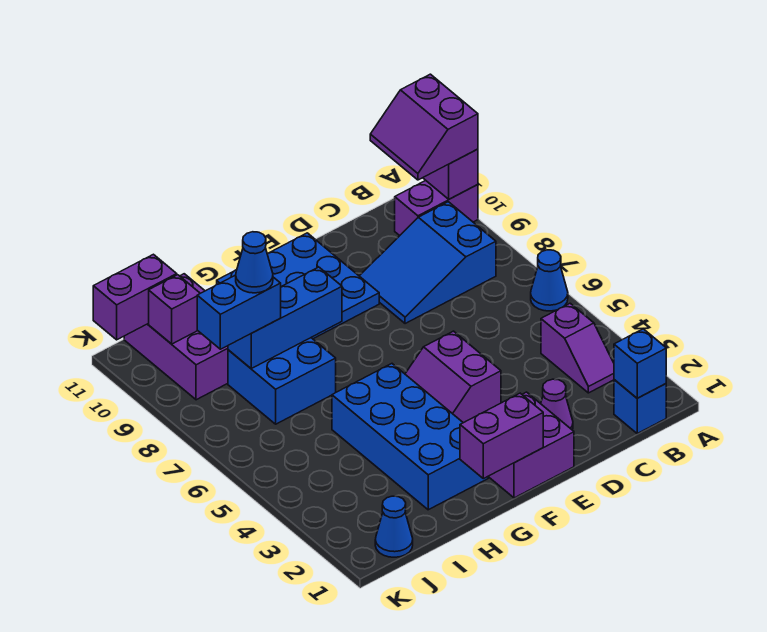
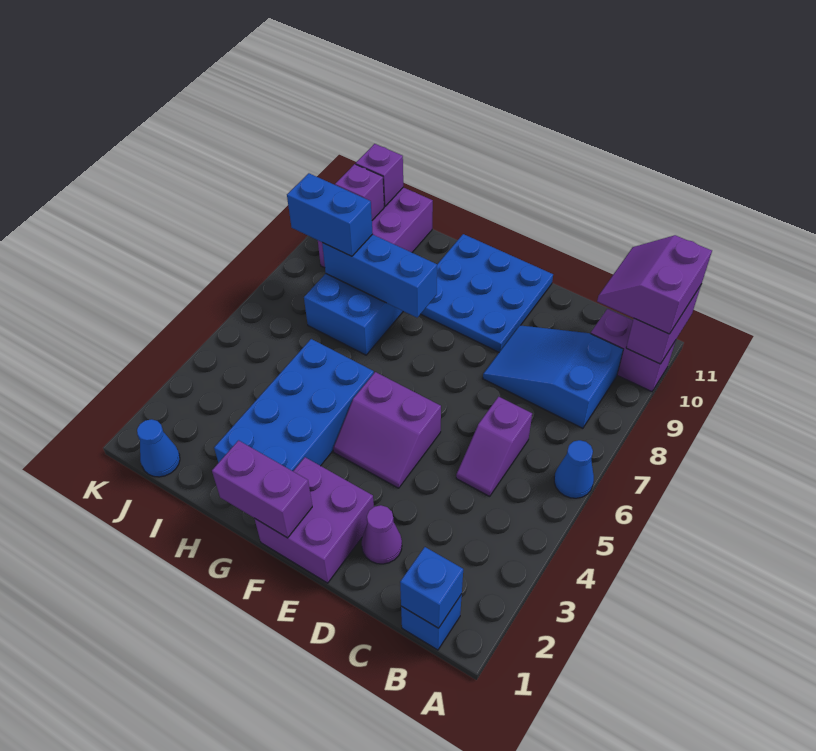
purple slope B3:B4 level 1 top 4 -> purple slope C5:C6 level 1 top 6
purple slope E4:F5 level 1 top E -> purple slope E4:F5 level 1 top 5
blue cone I8 level 4 -> none
purple brick J11:K11 level 2 -> purple brick J11 level 2

